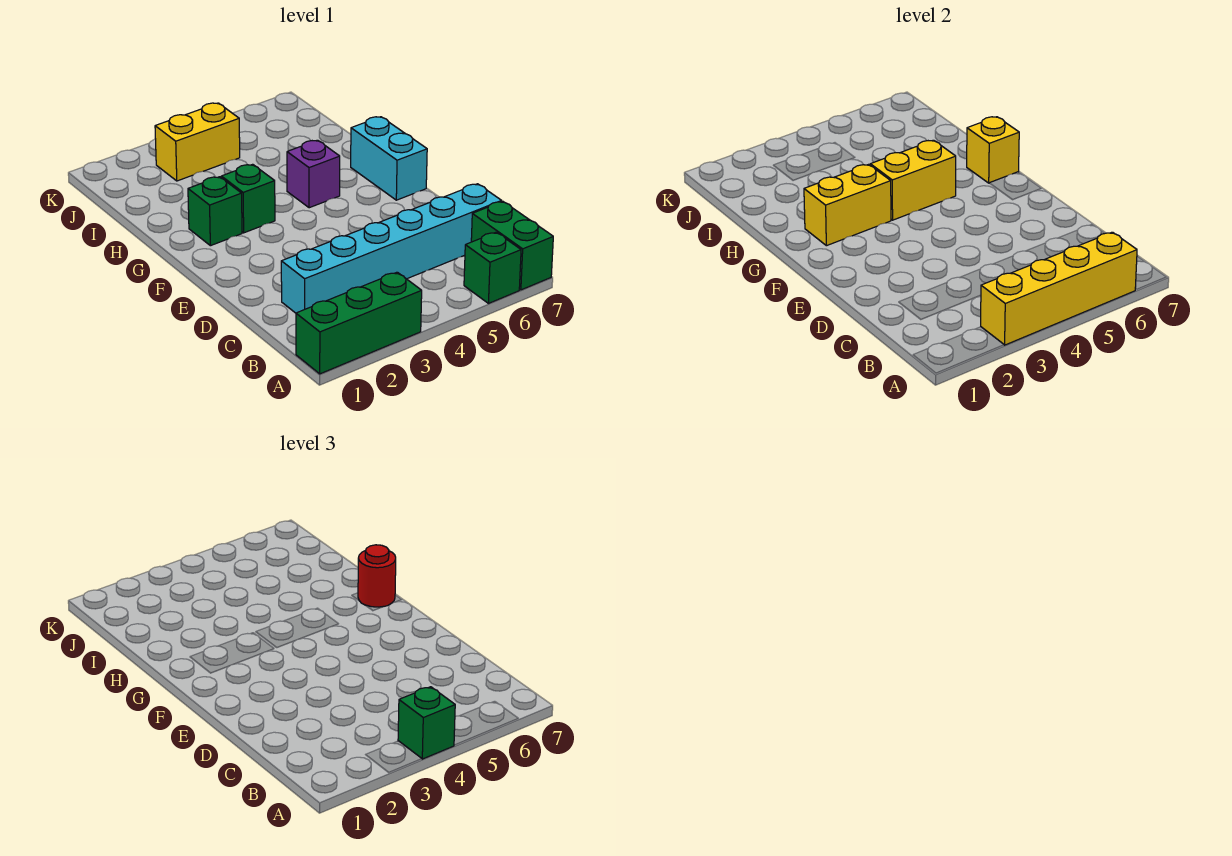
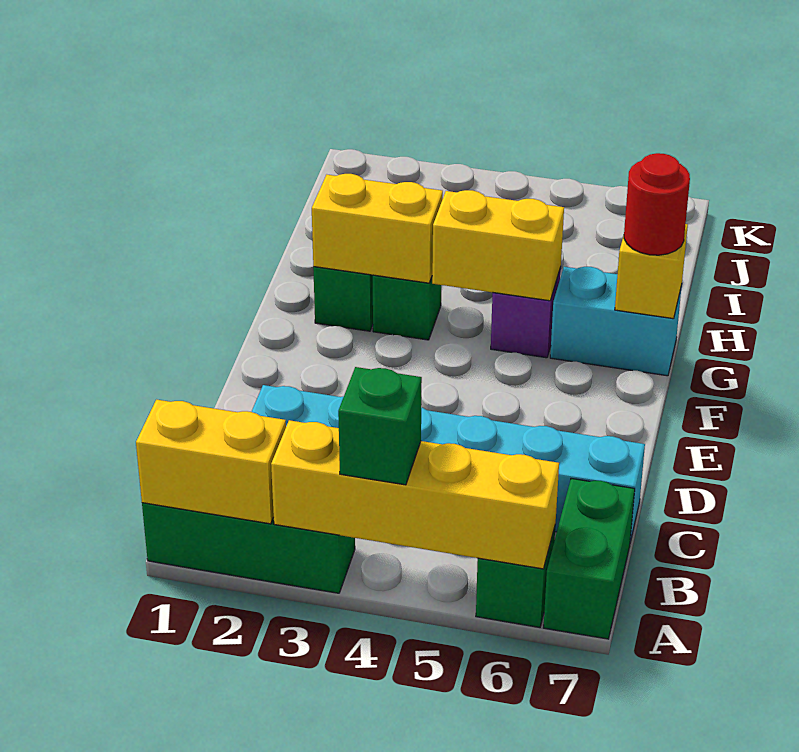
cyan brick F7:G7 level 1 -> cyan brick G6:G7 level 1
yellow brick J3:J4 level 1 -> yellow brick A1:A2 level 2

